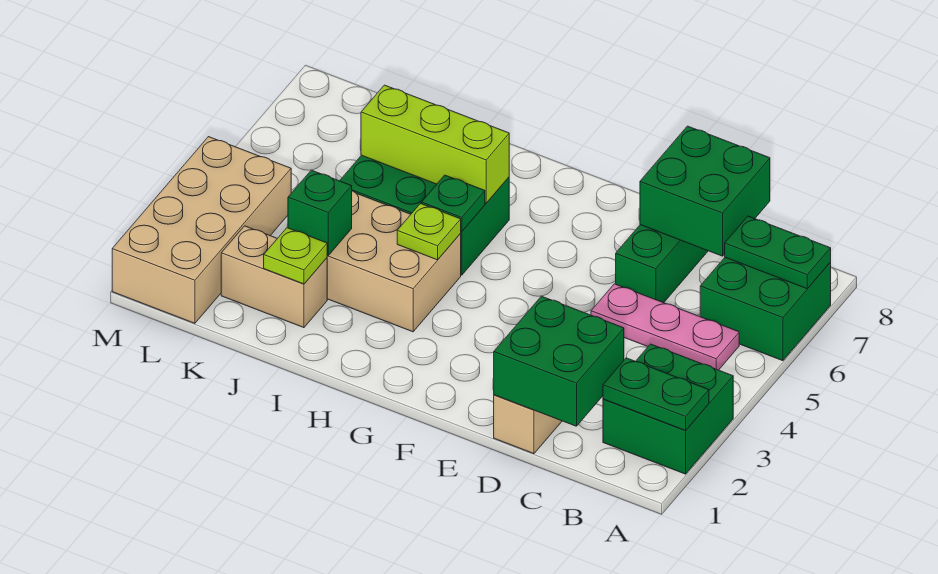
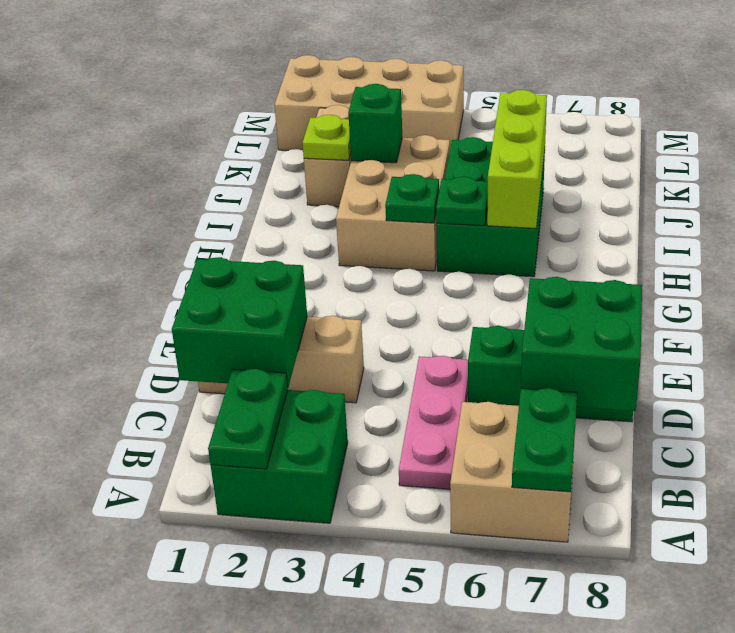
green brick A6:B7 level 1 -> tan brick A6:B7 level 1
lime plate H4 level 2 -> green plate H4 level 2

